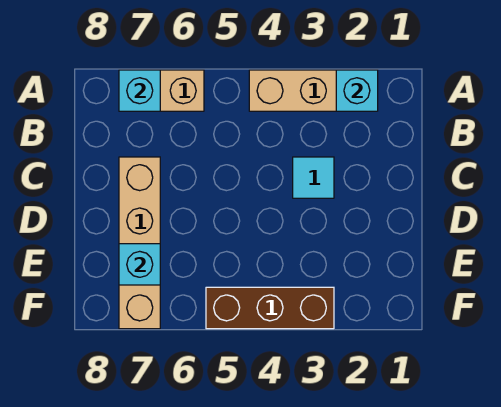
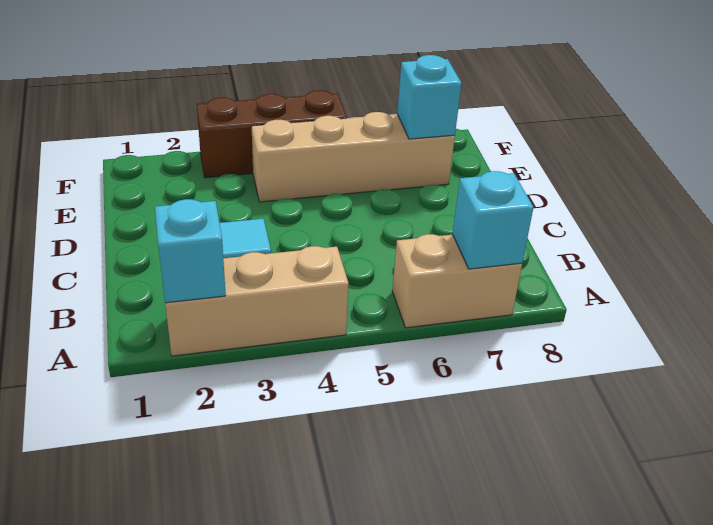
tan brick C7:F7 level 1 -> tan brick E4:E7 level 1

